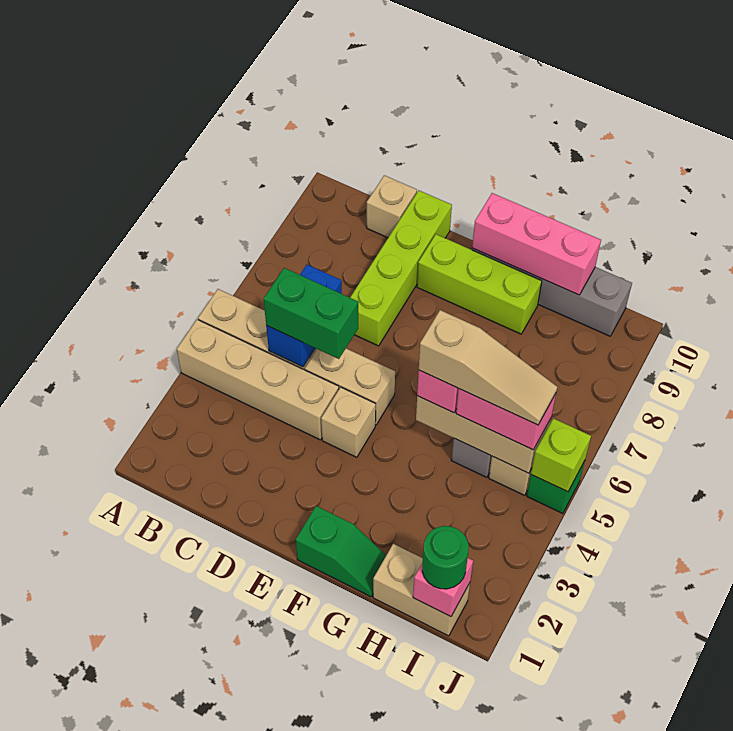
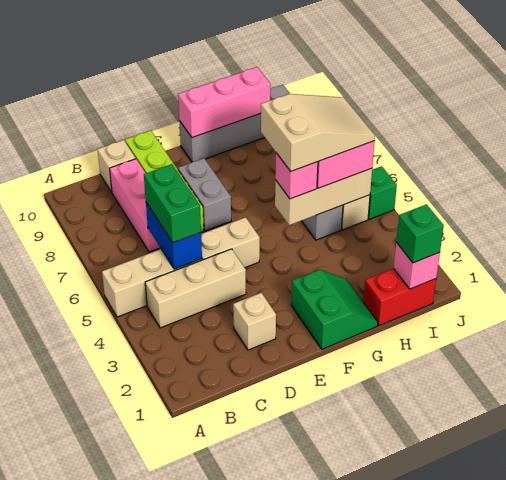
tan brick A4:D4 level 1 -> tan brick B4:D4 level 1
green brick C5:D5 level 3 -> green brick C5:C6 level 3
none -> pink brick C7:C9 level 1
tan brick E4 level 1 -> tan brick D2 level 1
none -> grey brick E7:E8 level 1
lime brick E9:G9 level 1 -> none
green slope F1:G1 level 1 top F -> green slope F1:G2 level 1 top F
tan slope G5:I5 level 4 top G -> tan slope G5:I6 level 4 top G
tan brick H1:I1 level 1 -> red brick H1:I1 level 1
green round brick I1 level 3 -> green brick I1 level 3
lime brick J5 level 2 -> none

